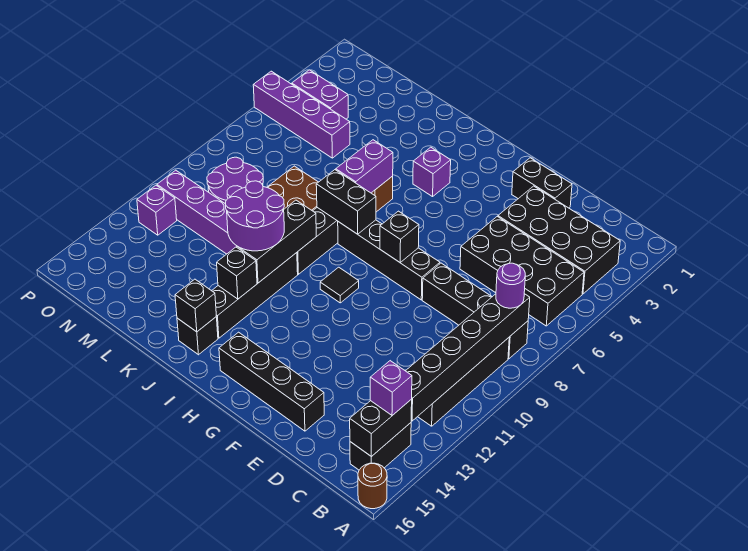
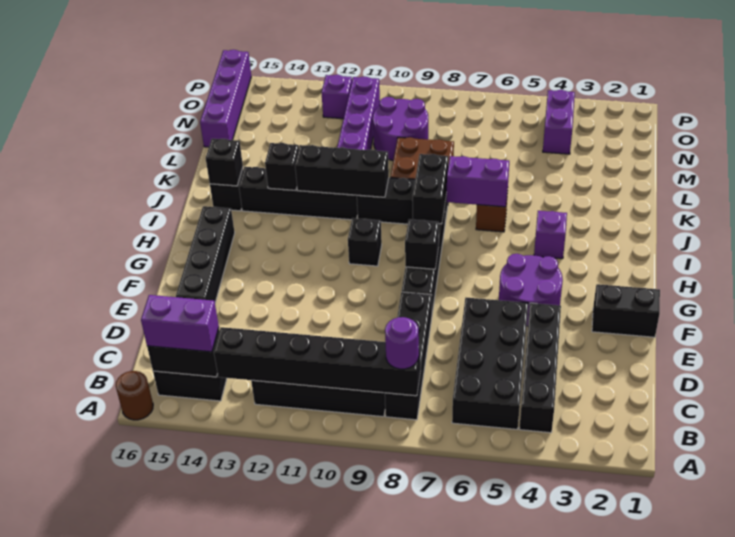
black brick B3:E4 level 1 -> black brick B4:E4 level 1
purple brick B14 level 3 -> purple brick B14:B15 level 3
black brick E2:F2 level 1 -> black brick F1:F2 level 1
black tile H10 level 1 -> black brick H10 level 1
purple round brick J11:K12 level 3 -> purple round brick F4:G5 level 1
purple brick M5:P5 level 1 -> purple brick M16:P16 level 1

